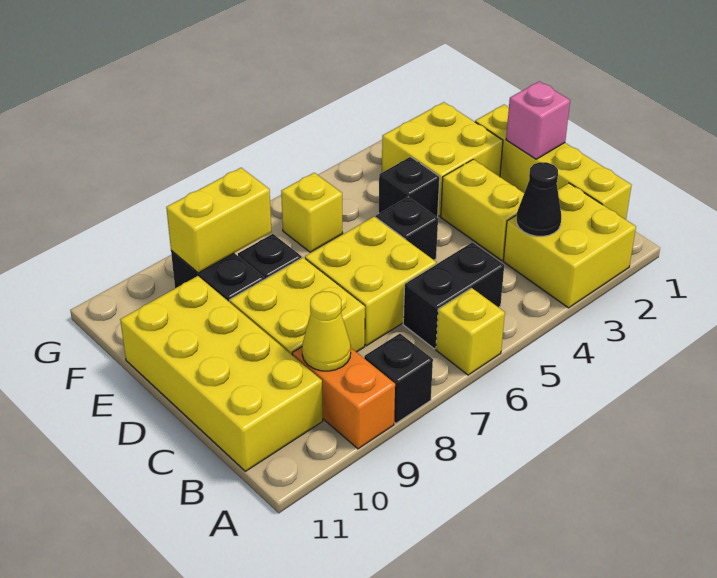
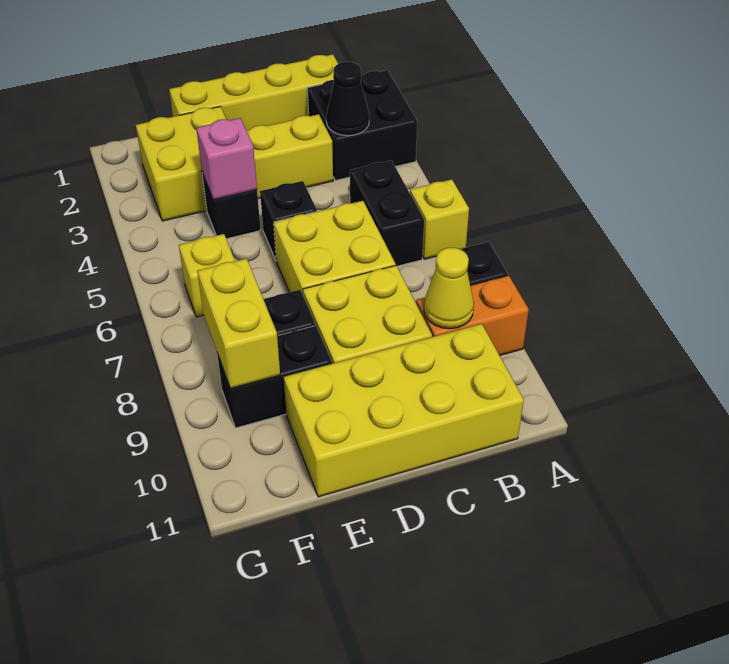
yellow brick A2:B3 level 1 -> black brick A2:B3 level 1
pink brick D1 level 2 -> pink brick E4 level 2

